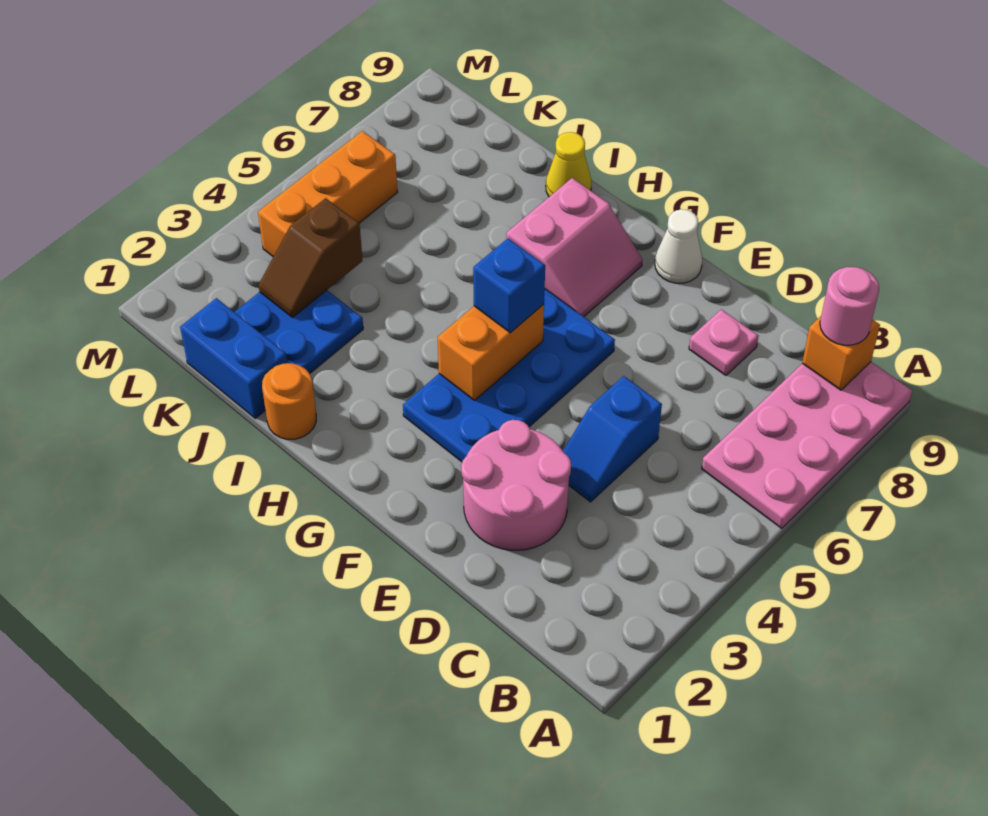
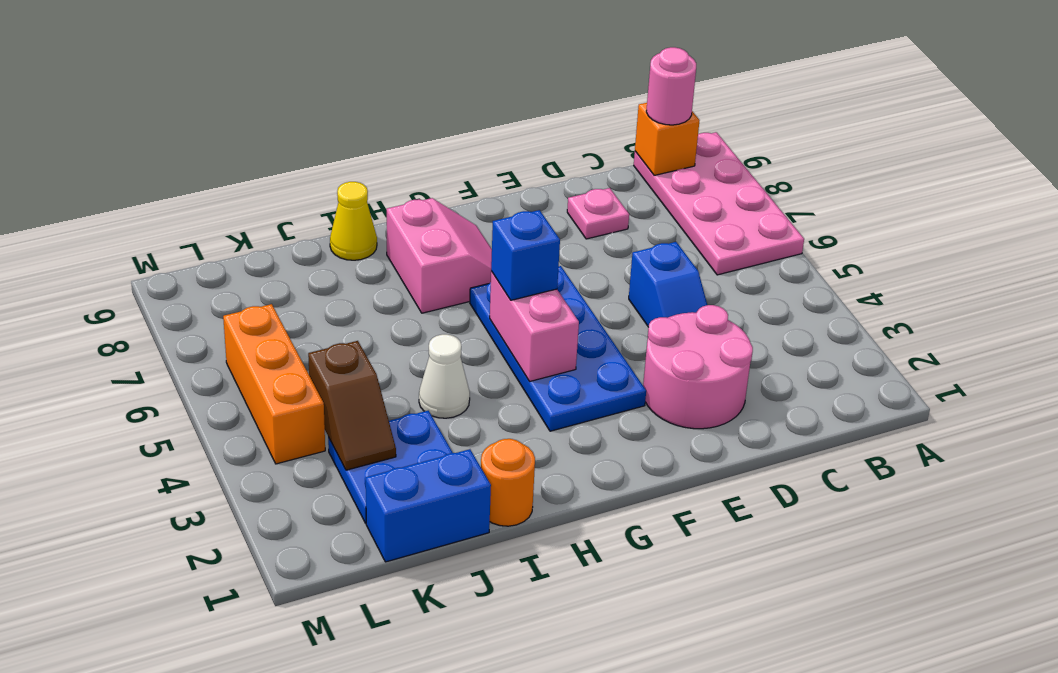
white cone F9 level 1 -> white cone I4 level 1
orange brick G4:G5 level 2 -> pink brick G4:G5 level 2

